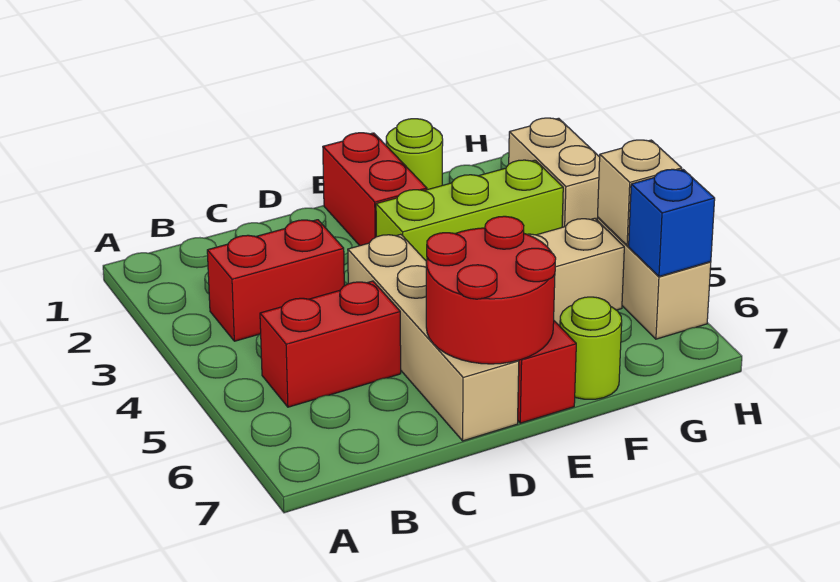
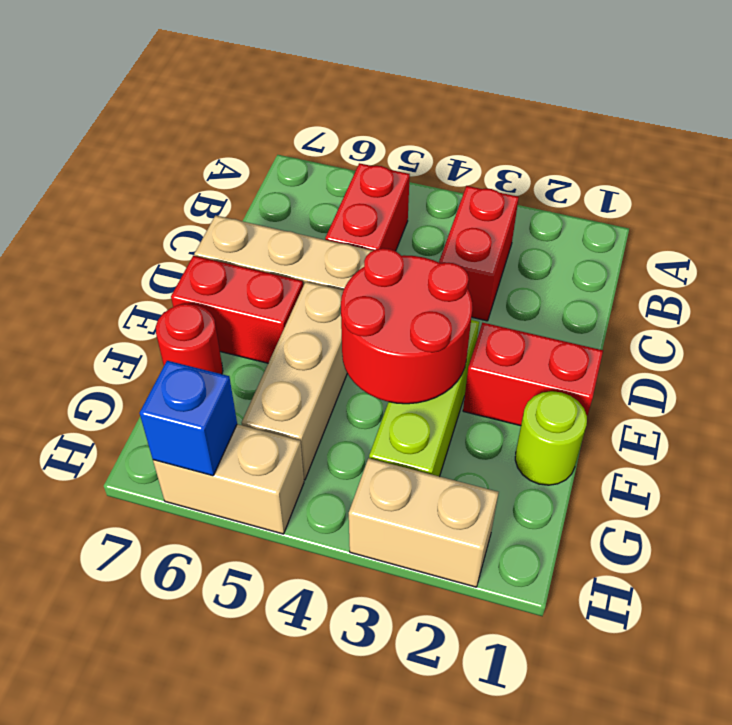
red round brick D6:E7 level 2 -> red round brick E3:F4 level 2
lime round brick F7 level 1 -> red round brick F7 level 1
tan brick H5 level 2 -> none

